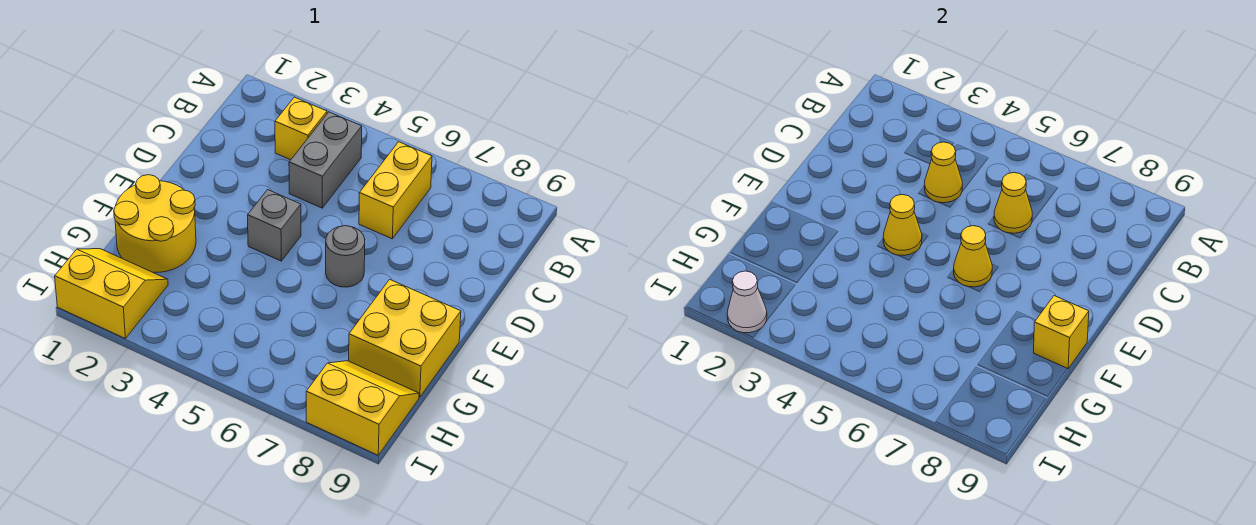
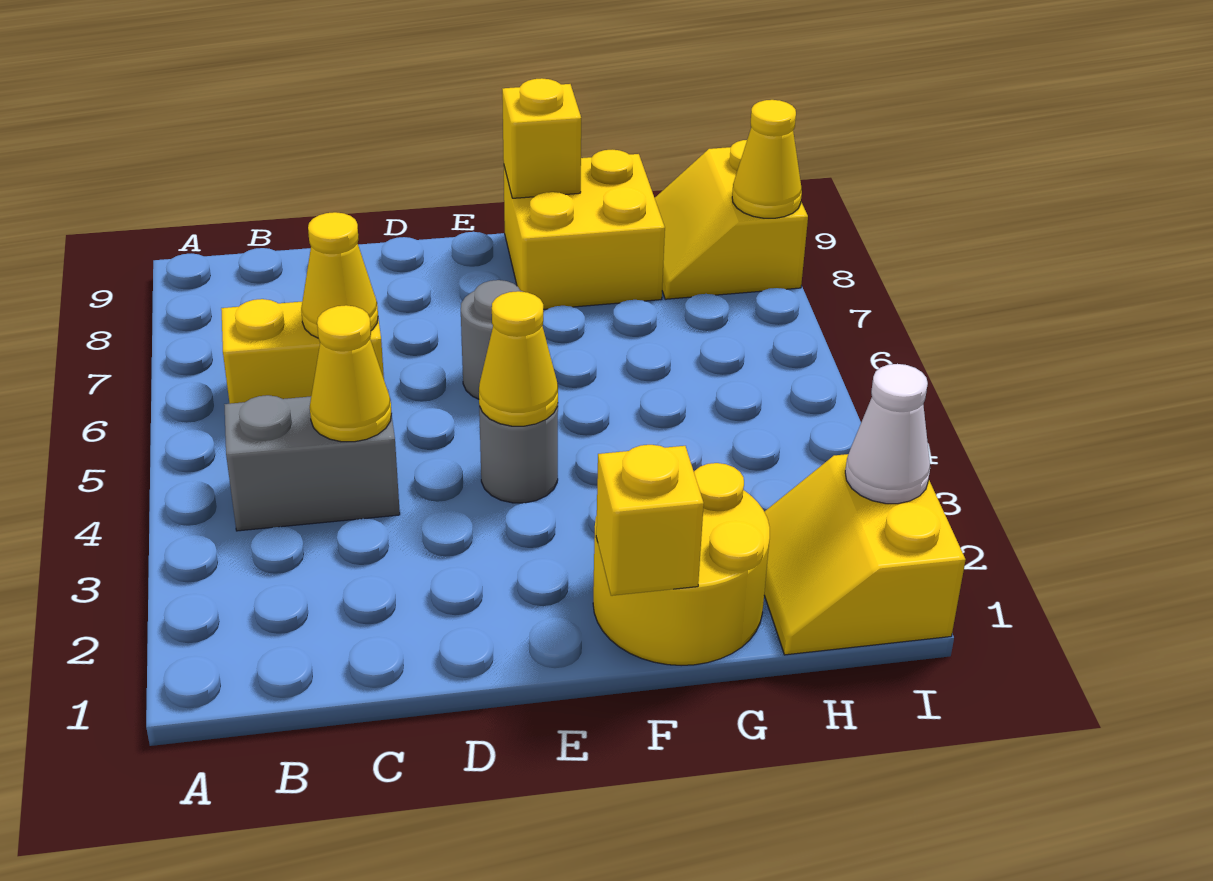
yellow brick B3 level 1 -> yellow brick F1 level 2
grey brick E4 level 1 -> grey round brick E4 level 1
yellow cone E6 level 2 -> yellow cone I8 level 2

